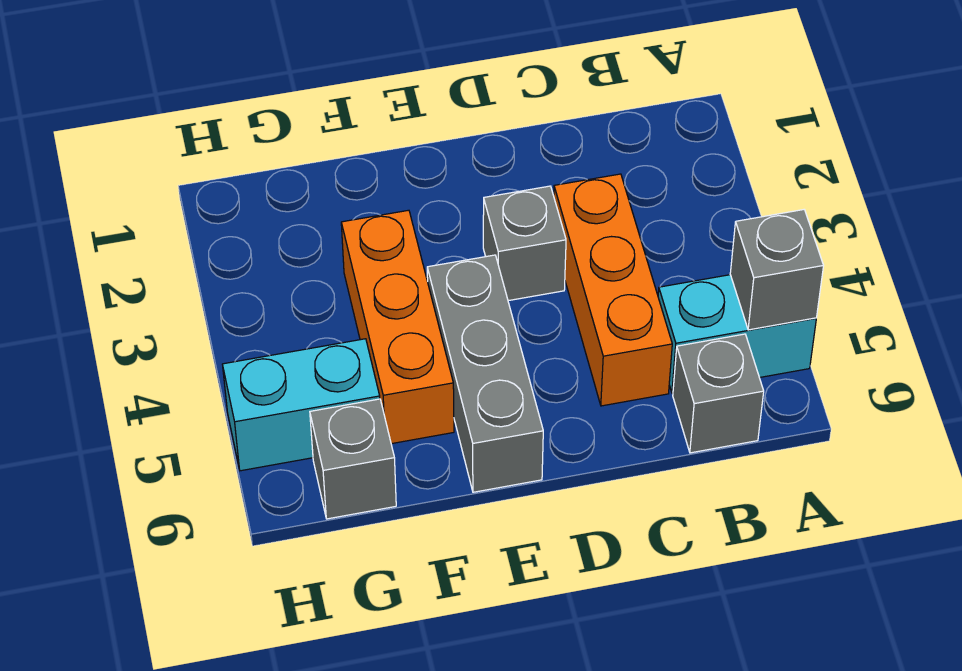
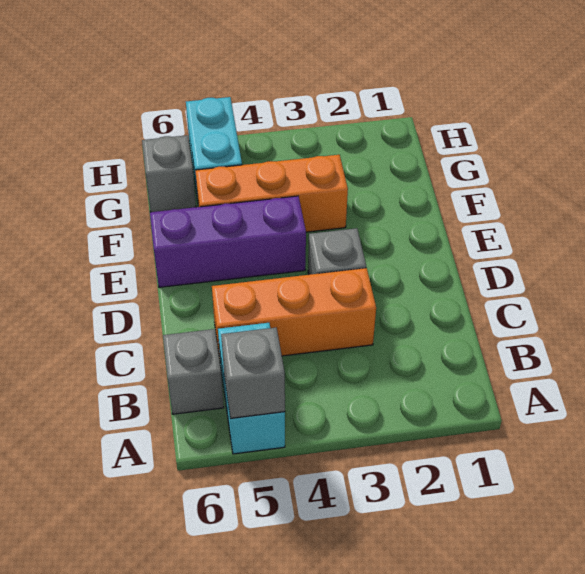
grey brick E4:E6 level 1 -> purple brick E4:E6 level 1

